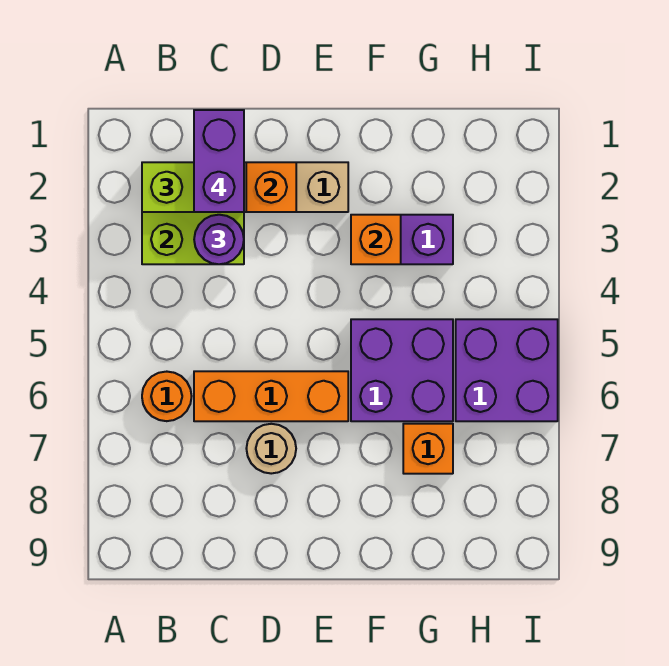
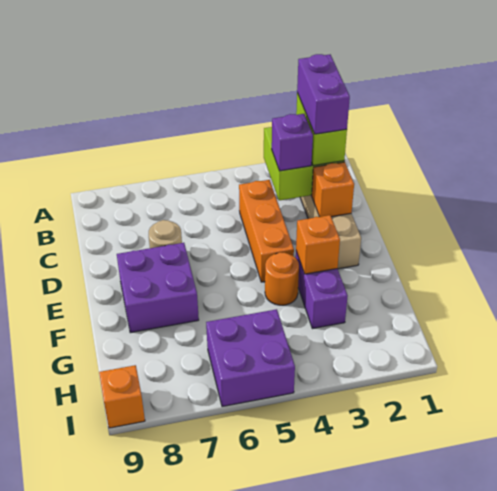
orange round brick B6 level 1 -> orange round brick F4 level 1
purple brick C1:C2 level 4 -> purple brick B2:C2 level 4
purple round brick C3 level 3 -> purple brick C3 level 3
orange brick C6:E6 level 1 -> orange brick C4:E4 level 1
purple brick F5:G6 level 1 -> purple brick E7:F8 level 1
orange brick G7 level 1 -> orange brick I9 level 1

